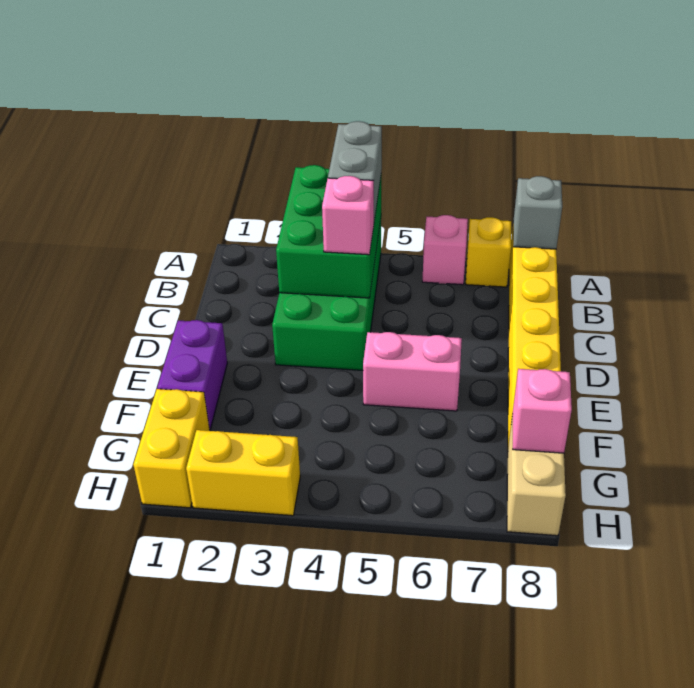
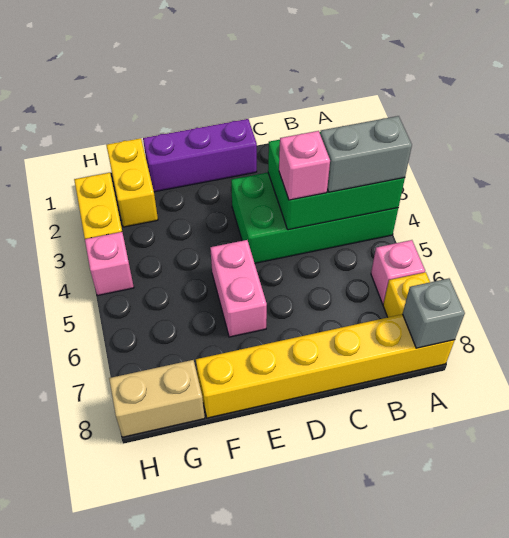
purple brick E1:F1 level 1 -> purple brick D1:F1 level 1
yellow brick G1:H1 level 1 -> yellow brick G1:G2 level 1
pink brick G8 level 2 -> pink brick H4 level 1

